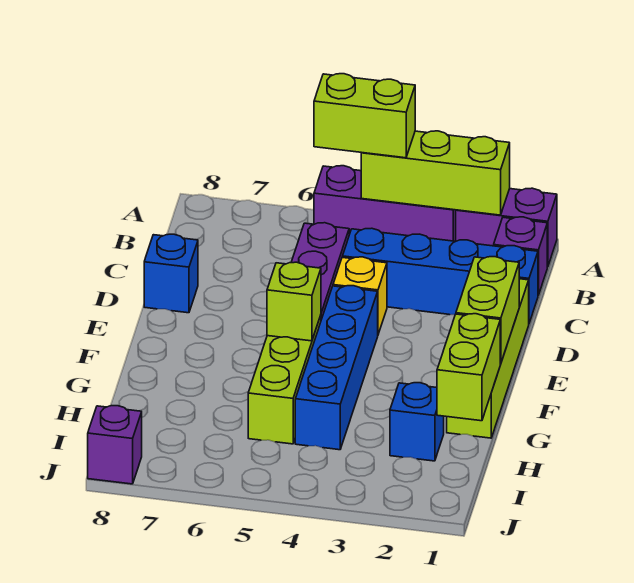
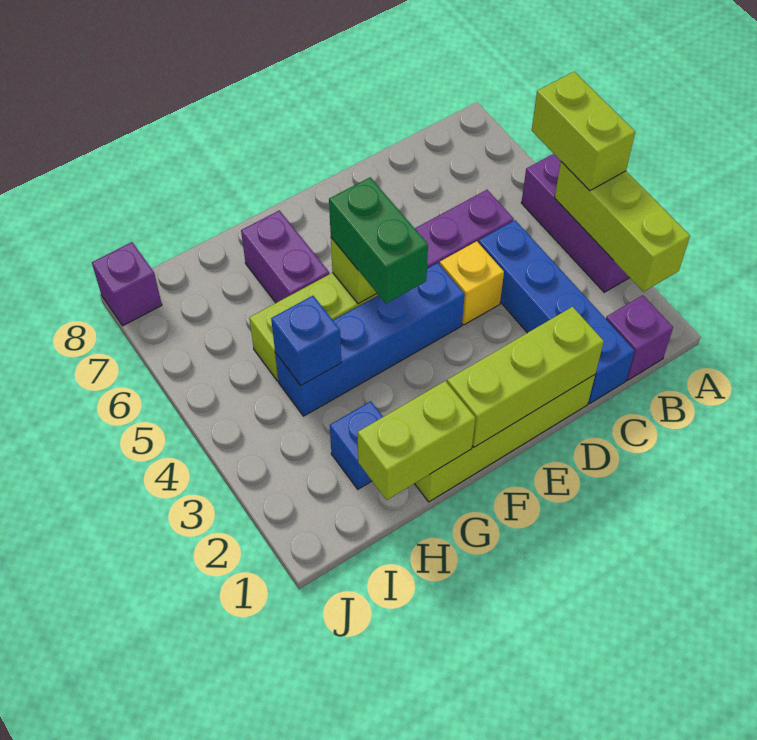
purple brick A1:A2 level 1 -> purple brick G6:G7 level 1
blue brick D8 level 1 -> blue brick H4 level 2
lime brick E1:F1 level 2 -> lime brick D1:F1 level 2
none -> green brick F4:F5 level 3

